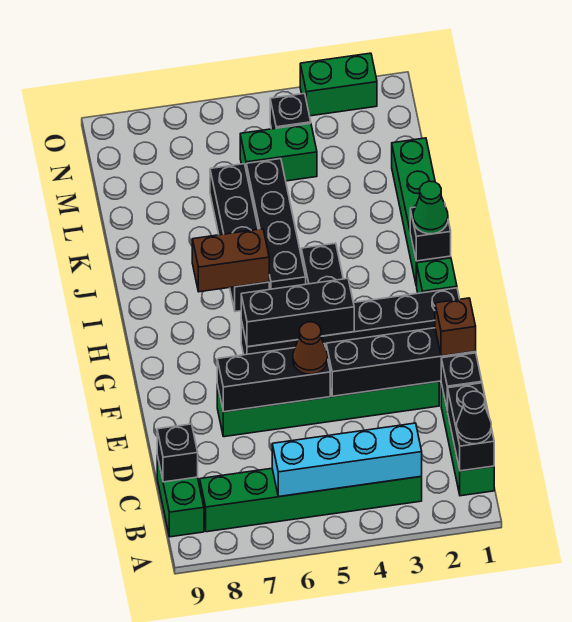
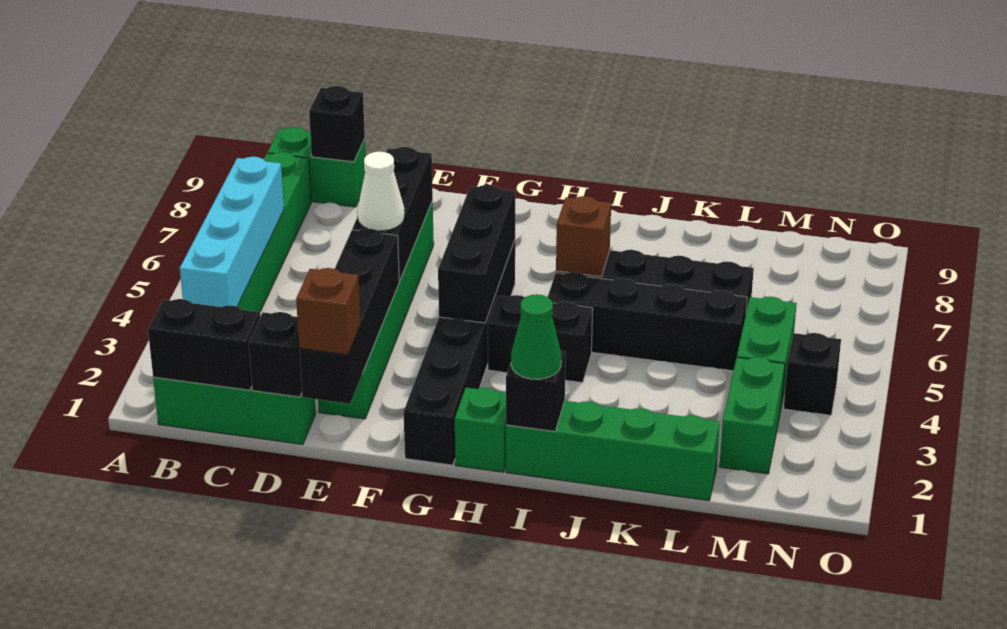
black cone B1 level 3 -> none
brown cone E5 level 3 -> white cone E5 level 3
brown brick I6:I7 level 2 -> brown brick I6 level 2
green brick O2:O3 level 1 -> green brick M2:M3 level 1

